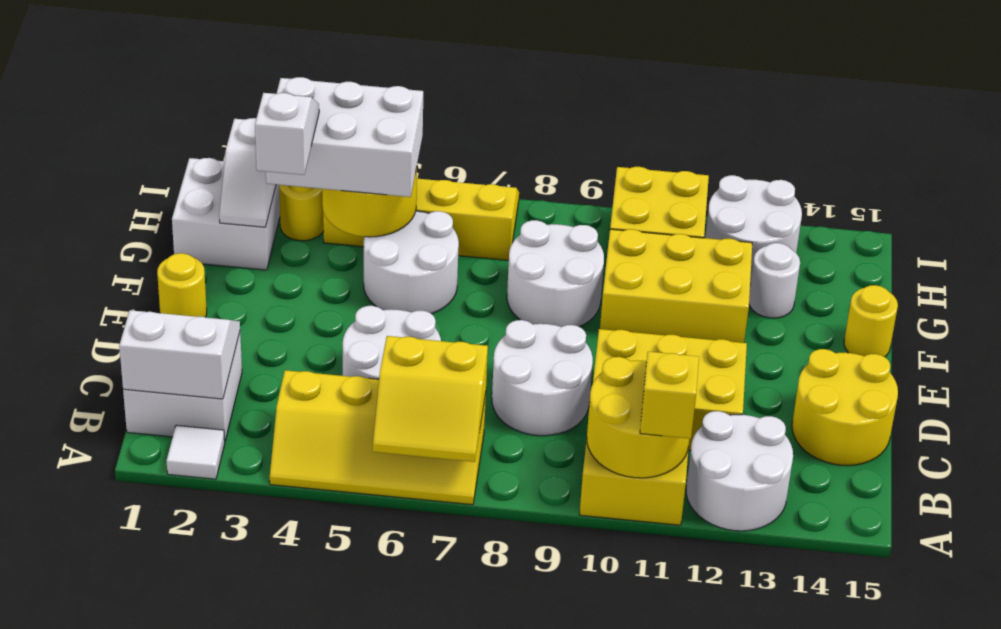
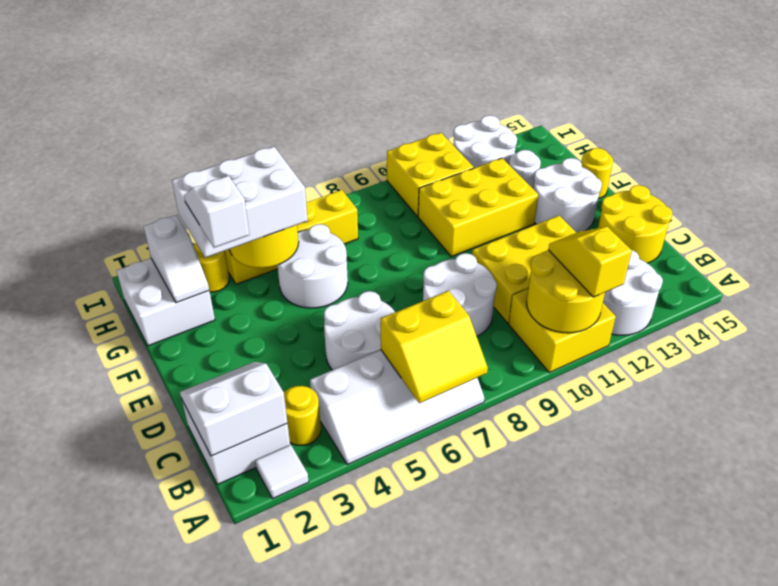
yellow slope A4:B7 level 1 top B -> white slope A4:B7 level 1 top B
yellow round brick E1 level 1 -> yellow round brick B3 level 1
white round brick F8:G9 level 1 -> white round brick E13:F14 level 1

